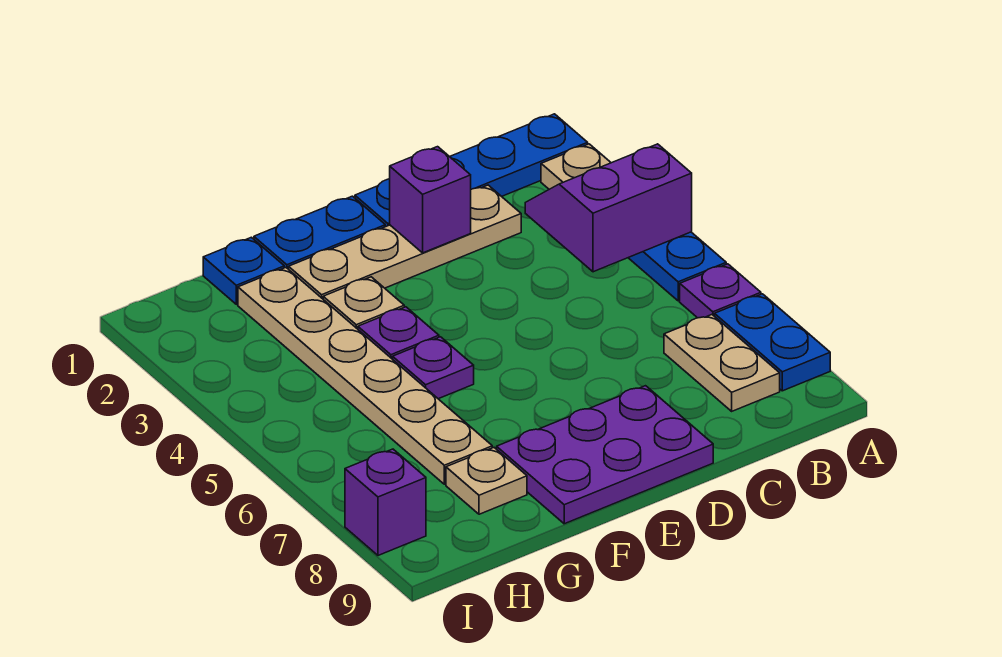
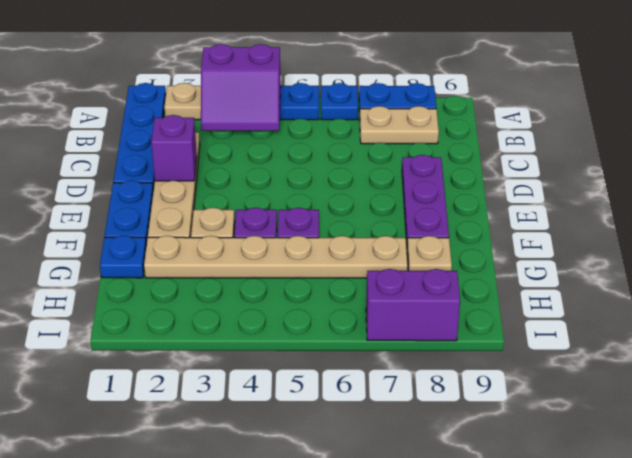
purple slope A3:B4 level 2 top 4 -> purple slope A3:B4 level 2 top A
purple plate A6 level 1 -> blue plate A6 level 1
purple plate D8:F9 level 1 -> purple plate D8:F8 level 1
purple brick I8 level 1 -> purple brick I7:I8 level 1

